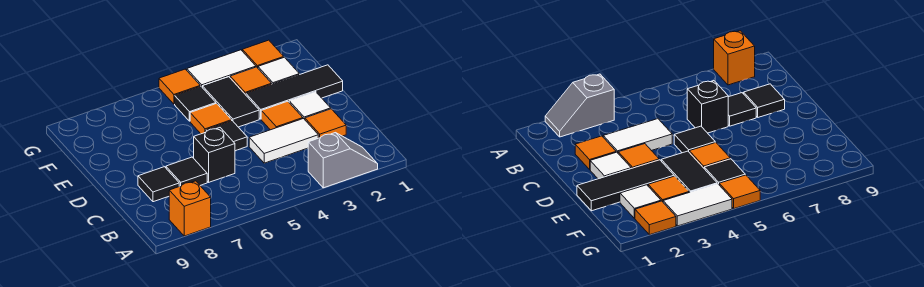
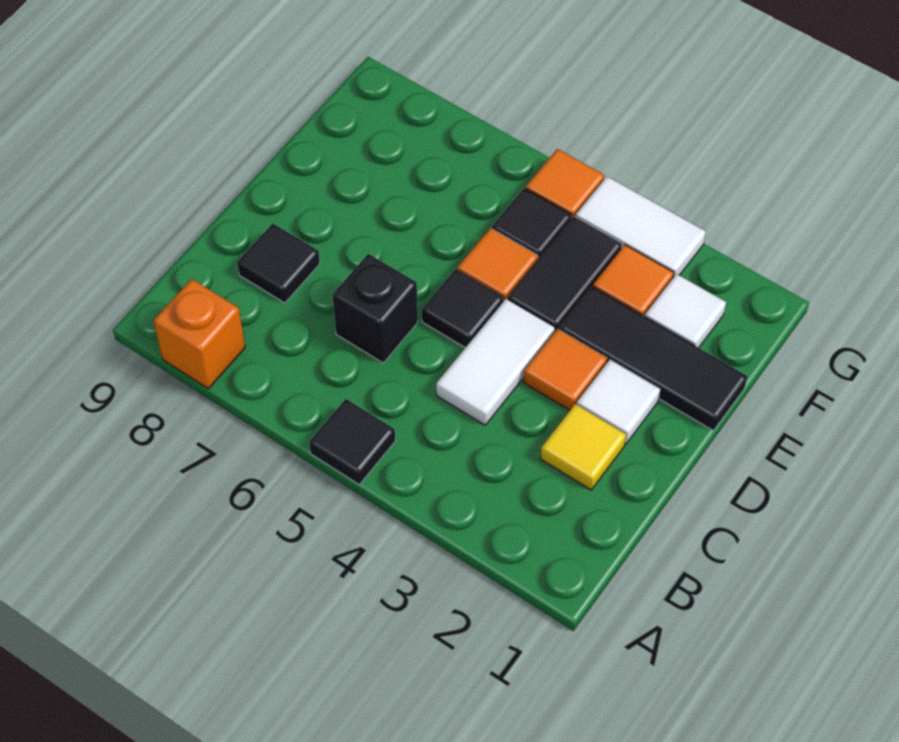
grey slope A2:A3 level 1 top 3 -> none
orange tile C2 level 1 -> yellow tile C2 level 1
white tile C3:C4 level 1 -> white tile C4:D4 level 1
black tile C7 level 1 -> black tile A5 level 1
orange tile G2 level 1 -> none

